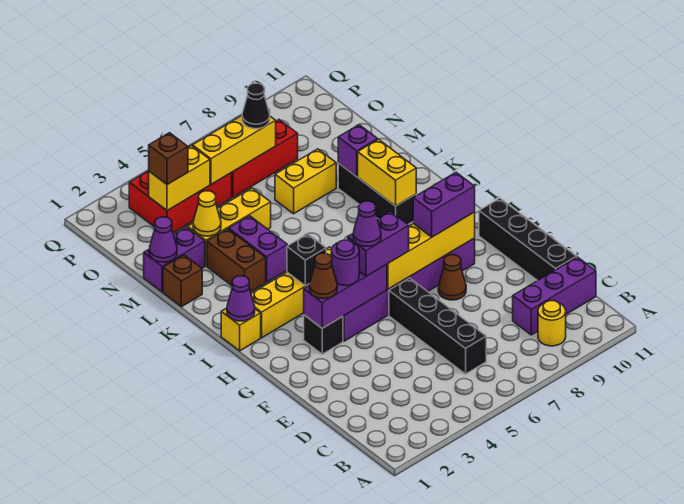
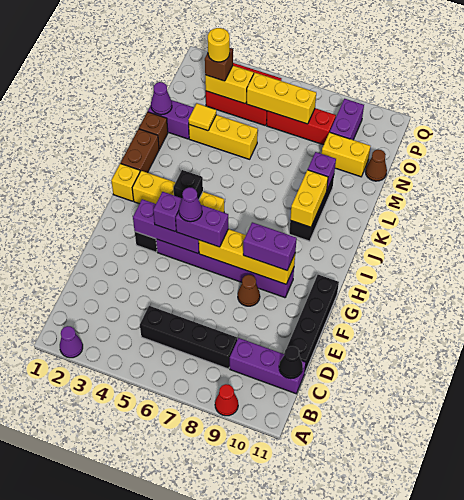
none -> red cone A9 level 1
yellow round brick B9 level 1 -> yellow round brick O3 level 4
black brick C6:F6 level 1 -> black brick C5:C8 level 1
brown cone G3 level 3 -> brown cone N11 level 1
purple round brick G4 level 3 -> purple brick G4 level 3
purple cone I1 level 2 -> purple cone A2 level 1
brown brick K3:L3 level 1 -> brown brick J1:K1 level 1
purple brick K4:L4 level 1 -> purple brick O9:P9 level 1
yellow cone M3 level 2 -> yellow tile M3 level 2
yellow brick M7:M8 level 1 -> yellow brick N9:N10 level 1
black cone O7 level 3 -> black cone C11 level 2

